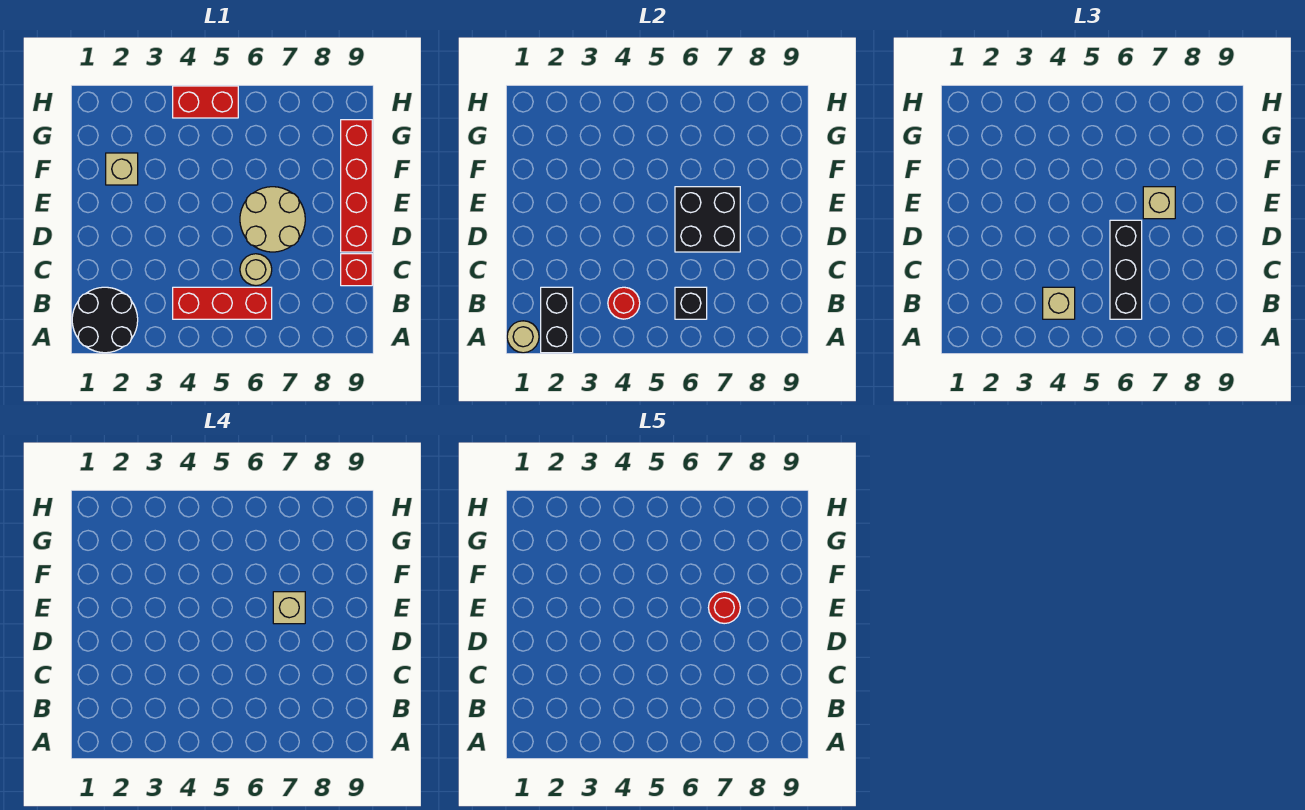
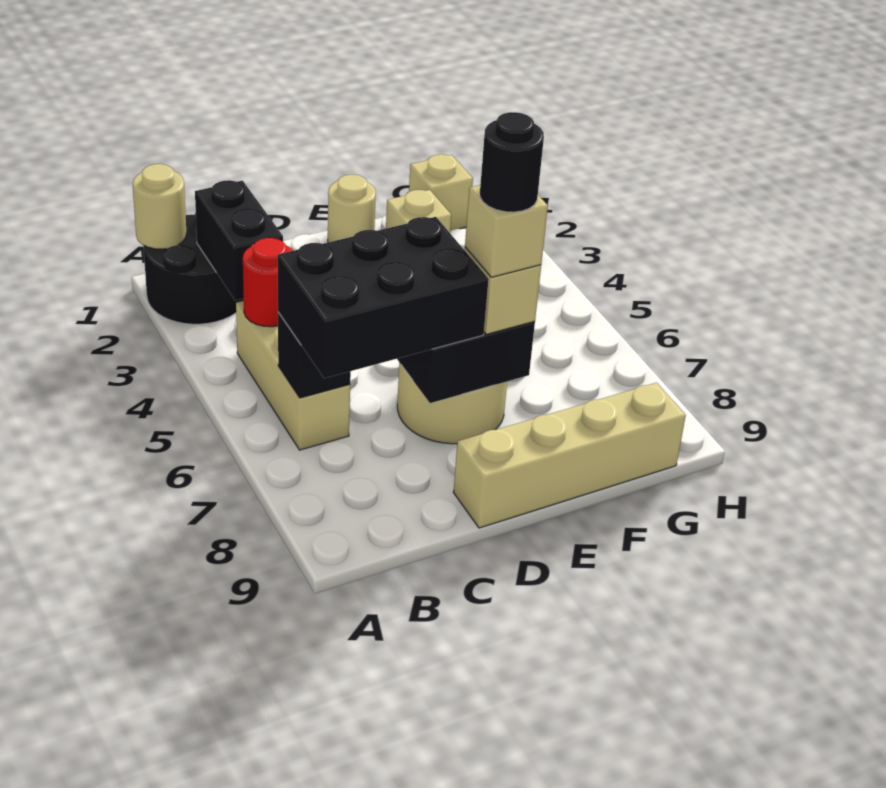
black brick A2:B2 level 2 -> black brick B2:B3 level 2
red brick B4:B6 level 1 -> tan brick B4:B6 level 1
tan brick B4 level 3 -> tan brick G1 level 1
black brick B6:D6 level 3 -> black brick B6:D7 level 3
tan round brick C6 level 1 -> tan round brick E1 level 1
red brick C9 level 1 -> none
red brick D9:G9 level 1 -> tan brick D9:G9 level 1
red round brick E7 level 5 -> black round brick E7 level 5
red brick H4:H5 level 1 -> none

